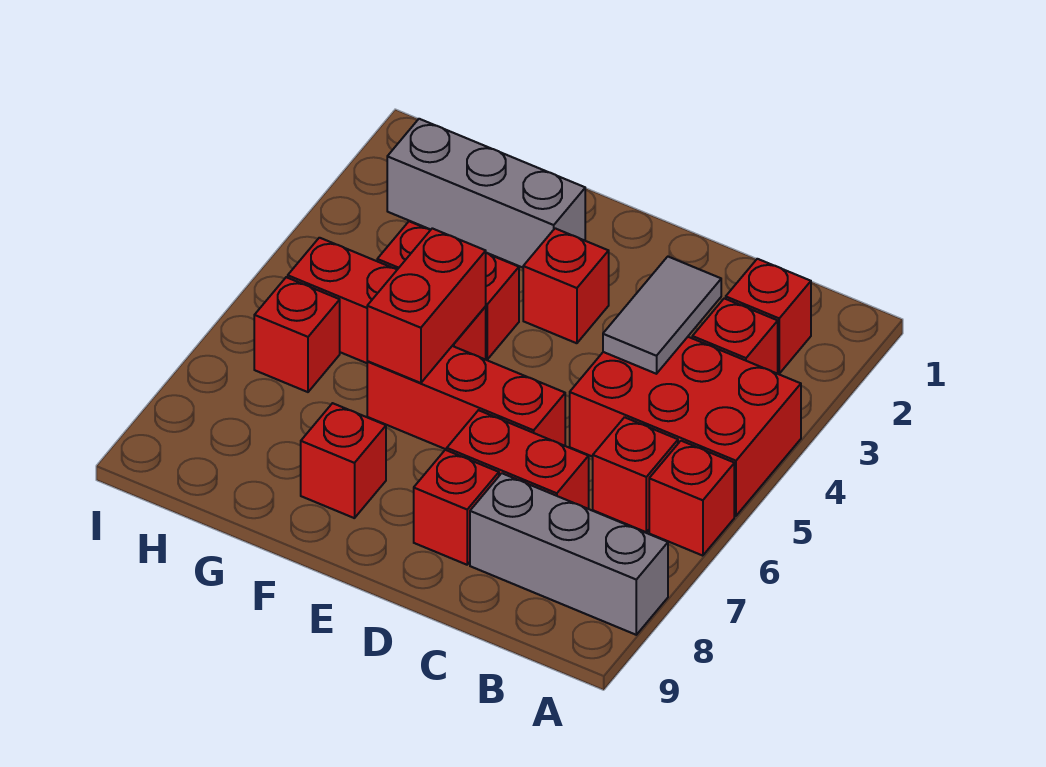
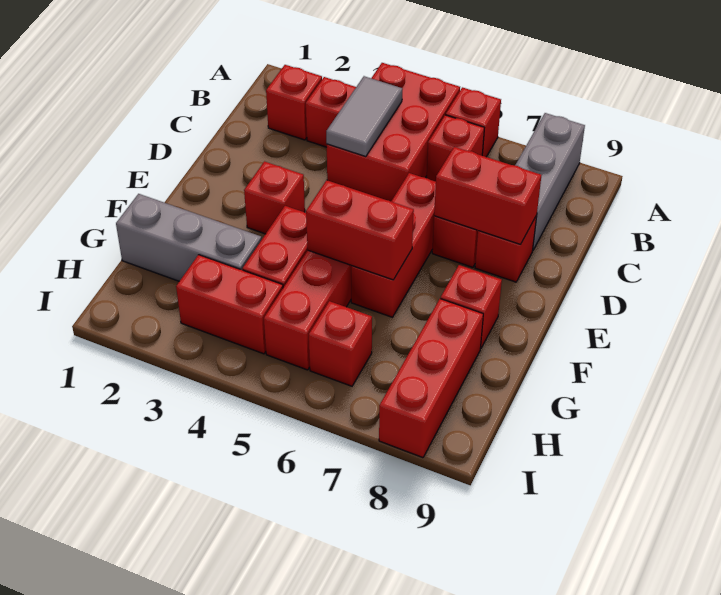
grey tile C3:C4 level 2 -> grey tile B4:C4 level 2
none -> red brick D7:D8 level 2
grey brick F2:H2 level 1 -> grey brick G1:G3 level 1
none -> red brick G8:I8 level 1
none -> red brick H3:H4 level 1

